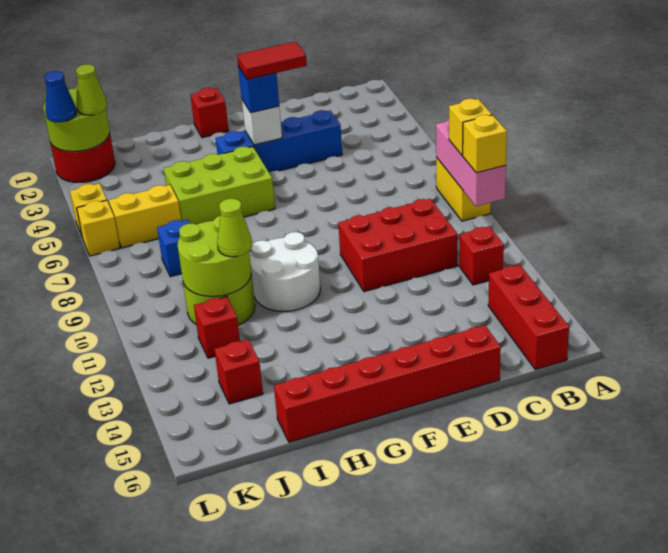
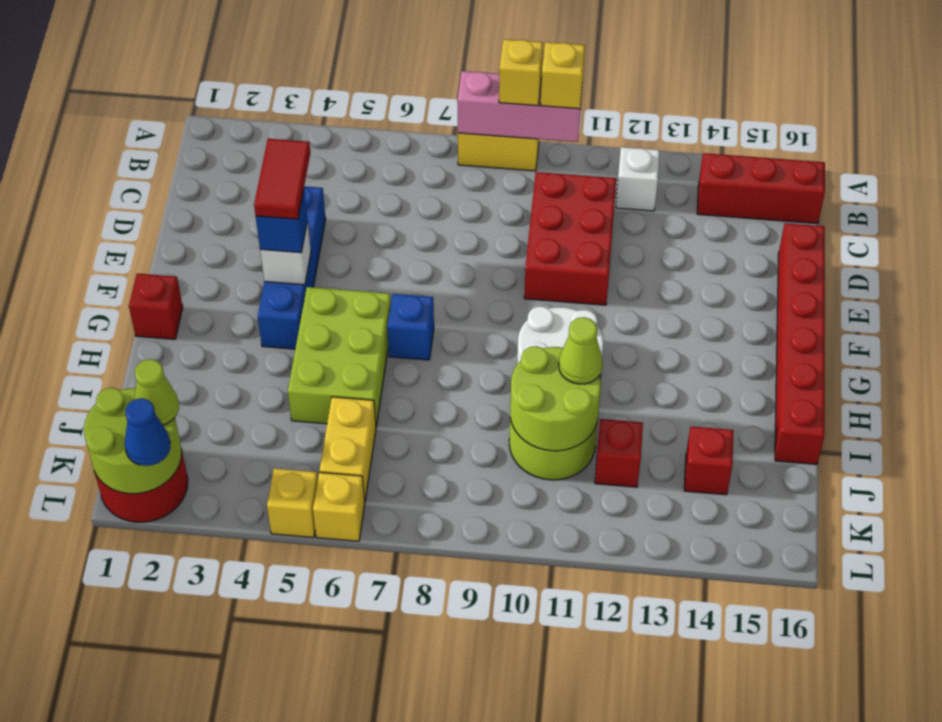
red brick B12 level 1 -> white brick B12 level 1
blue brick J8 level 1 -> blue brick G7 level 1

